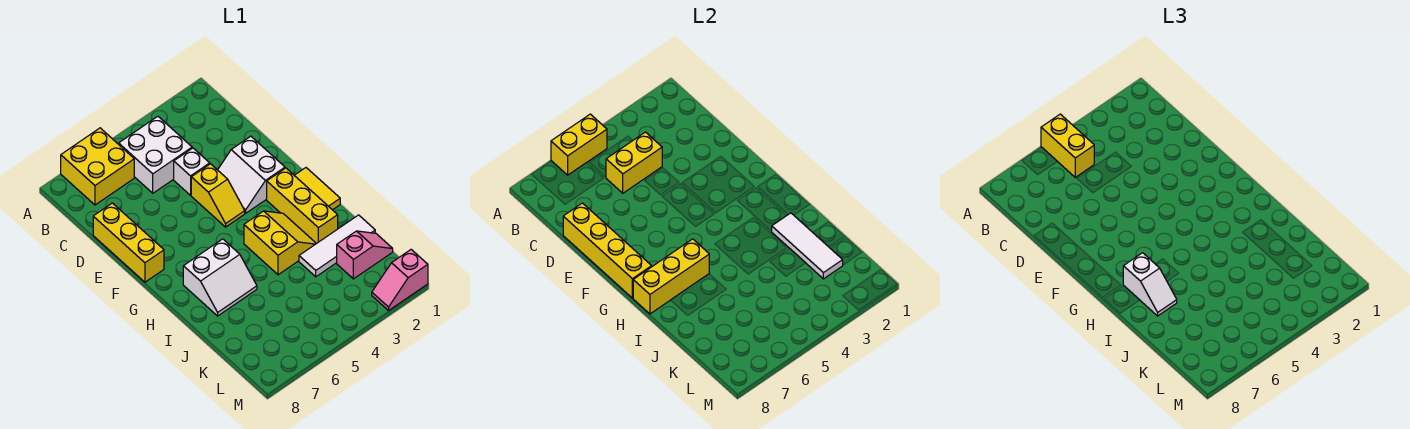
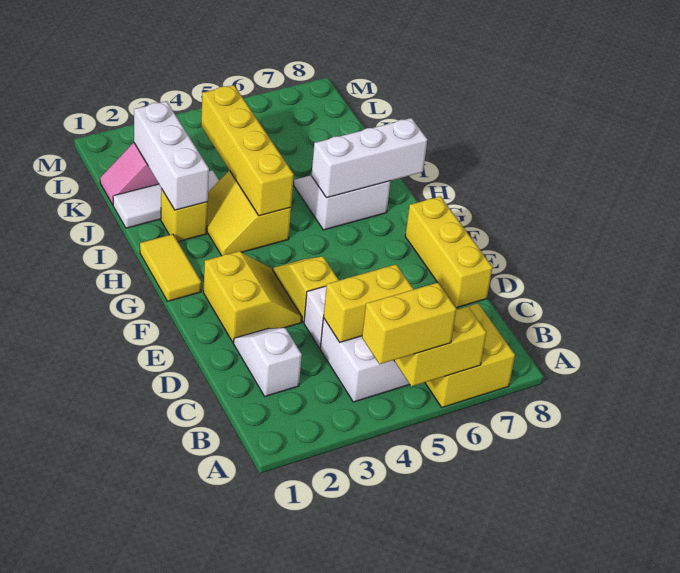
yellow brick A5:B5 level 3 -> yellow brick A4:A5 level 3
yellow brick D8:G8 level 2 -> yellow brick H4:K4 level 2
white slope E2:F3 level 1 top 2 -> yellow slope E2:F3 level 1 top 2
yellow brick G2:I2 level 1 -> yellow brick I2 level 1
yellow brick H6:H8 level 2 -> white brick H6:H8 level 2
white slope H7:I7 level 3 top H -> white slope C2:D2 level 1 top C
white tile I2:K2 level 2 -> white brick I2:K2 level 2
pink slope M1:M2 level 1 top 1 -> none

